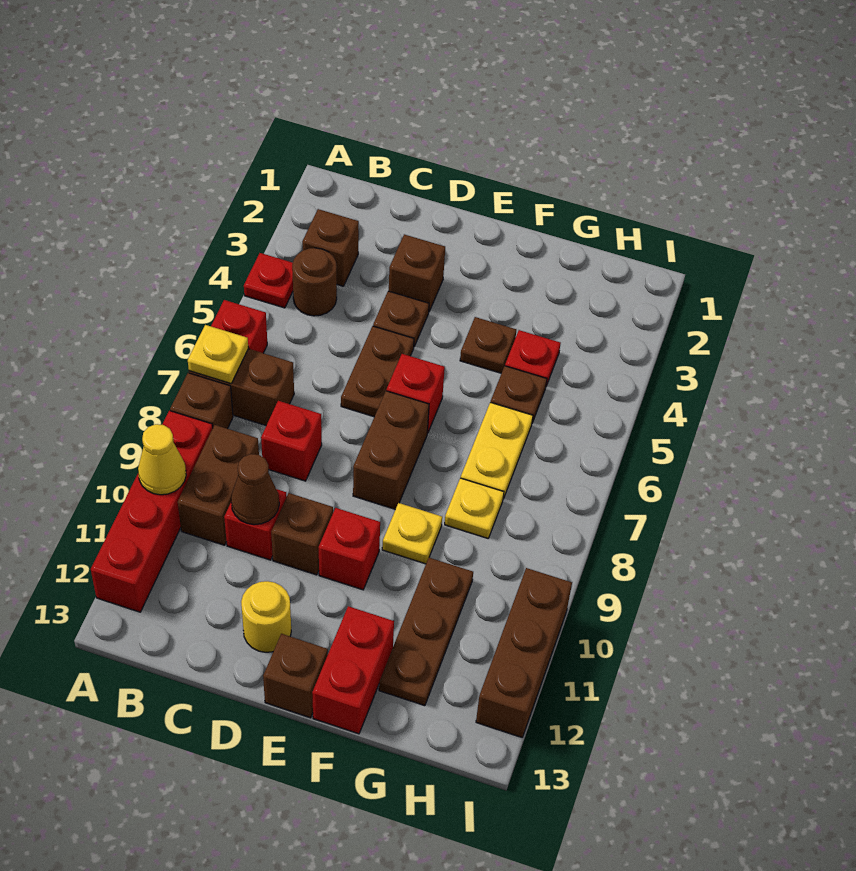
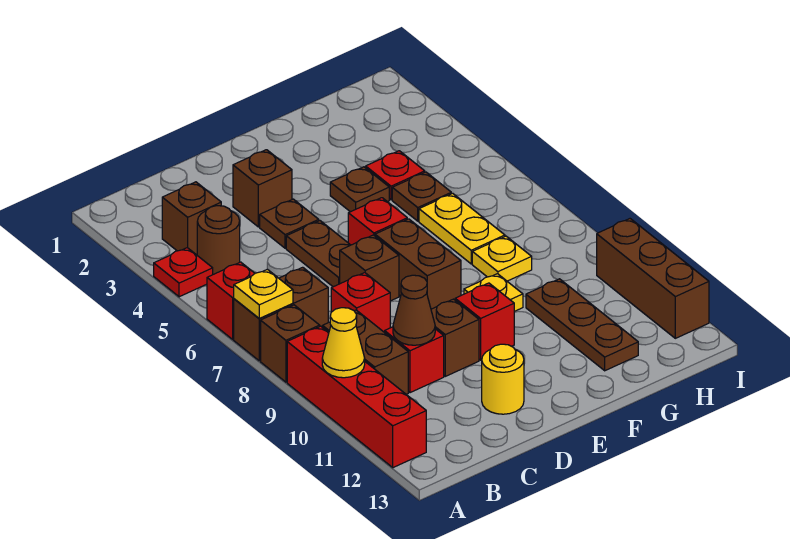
brown brick E13 level 1 -> brown brick D7 level 1
red brick F12:F13 level 1 -> none

